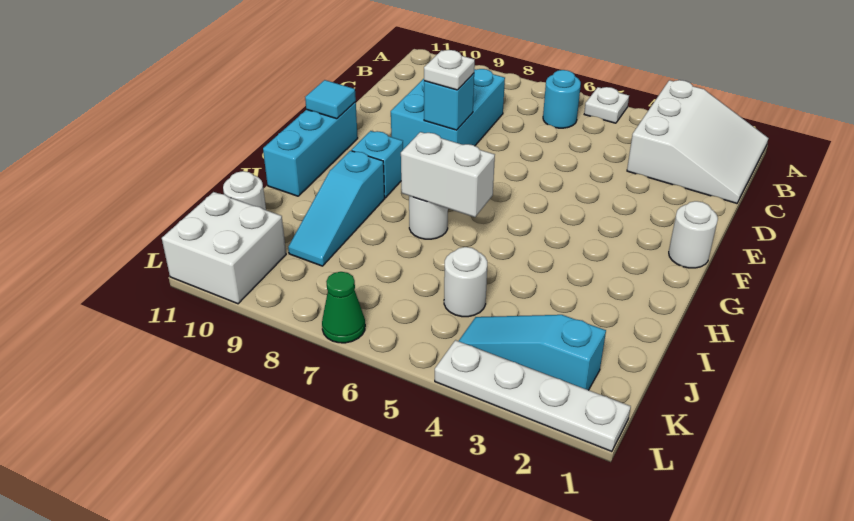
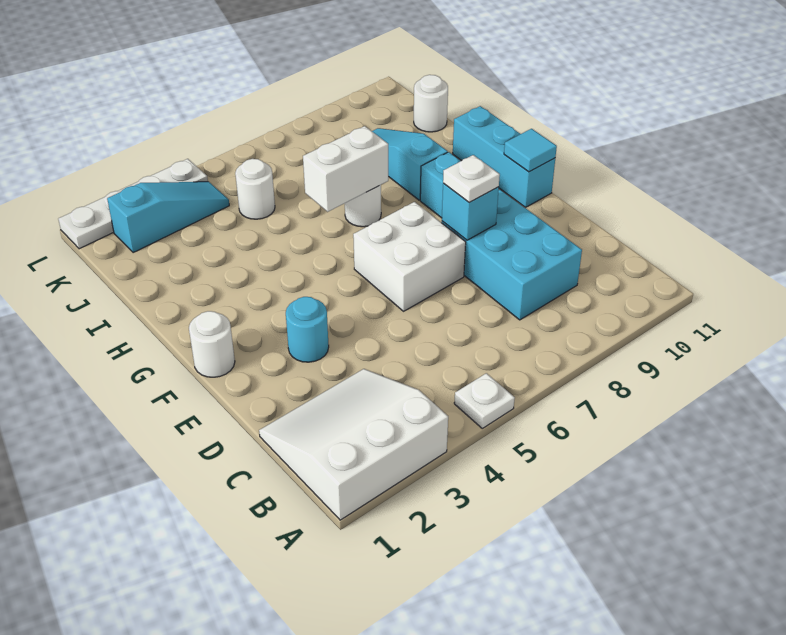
white slope A1:C3 level 1 top 3 -> white slope A1:C3 level 1 top A
cyan round brick B6 level 1 -> cyan round brick E3 level 1
white brick K10:L11 level 1 -> white brick E6:F7 level 1
green cone L7 level 1 -> none

